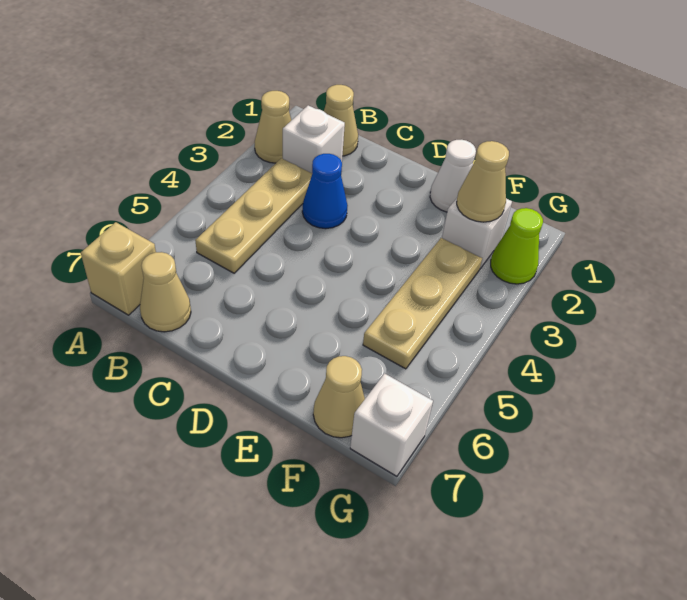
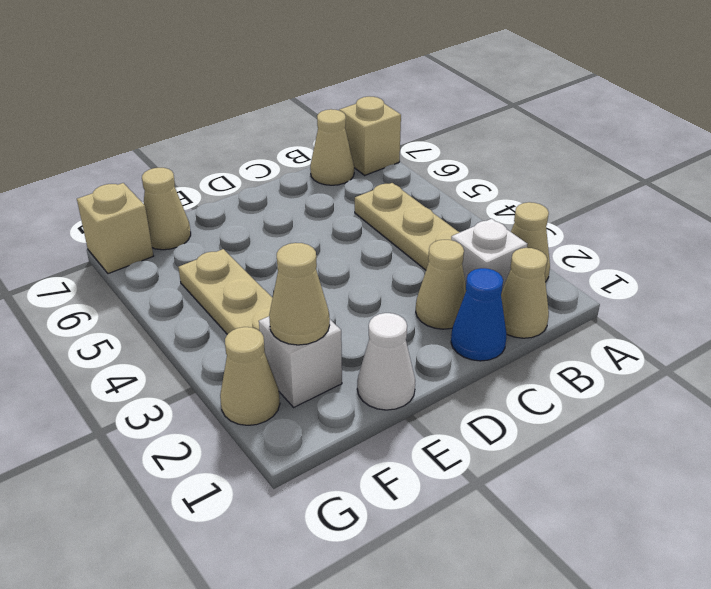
none -> tan cone C2 level 1
blue cone C3 level 1 -> blue cone C1 level 1
lime cone G2 level 1 -> tan cone G2 level 1
white brick G7 level 1 -> tan brick G7 level 1

